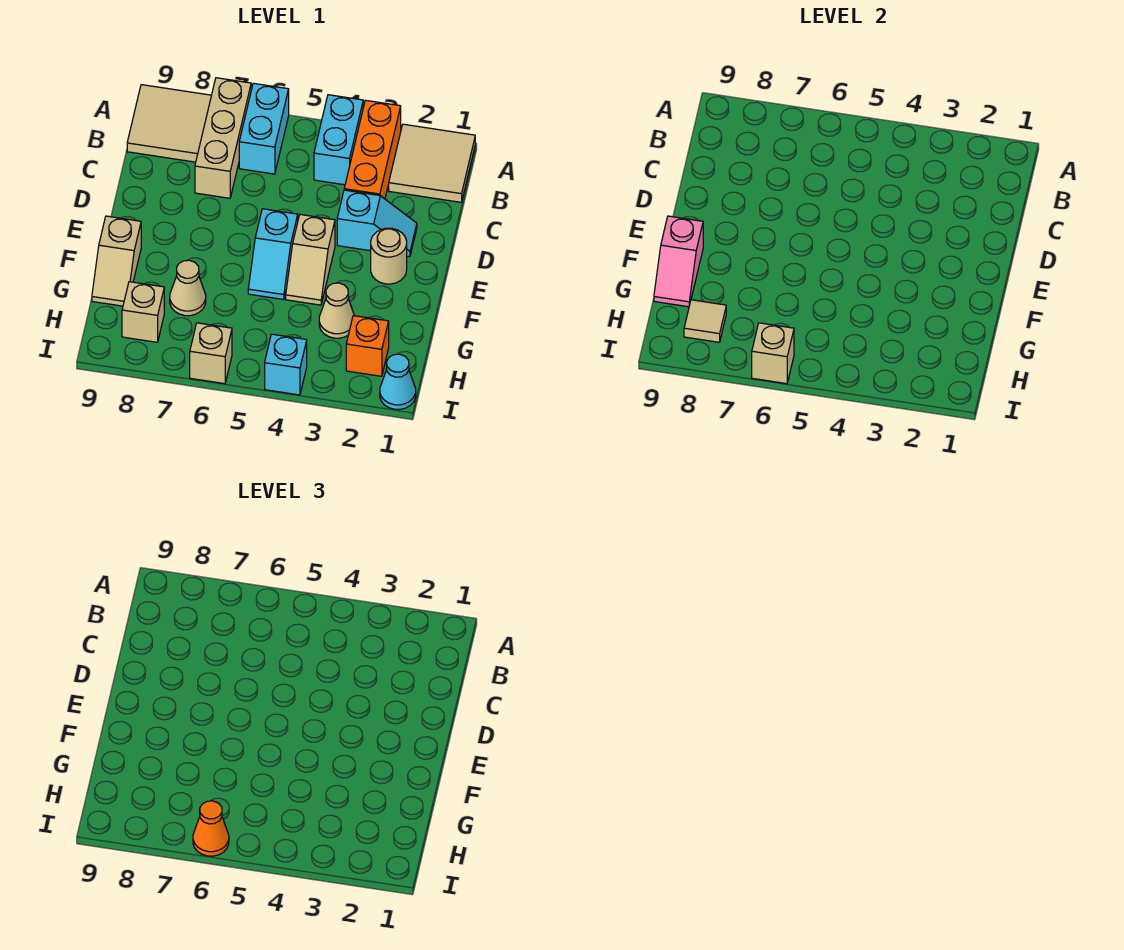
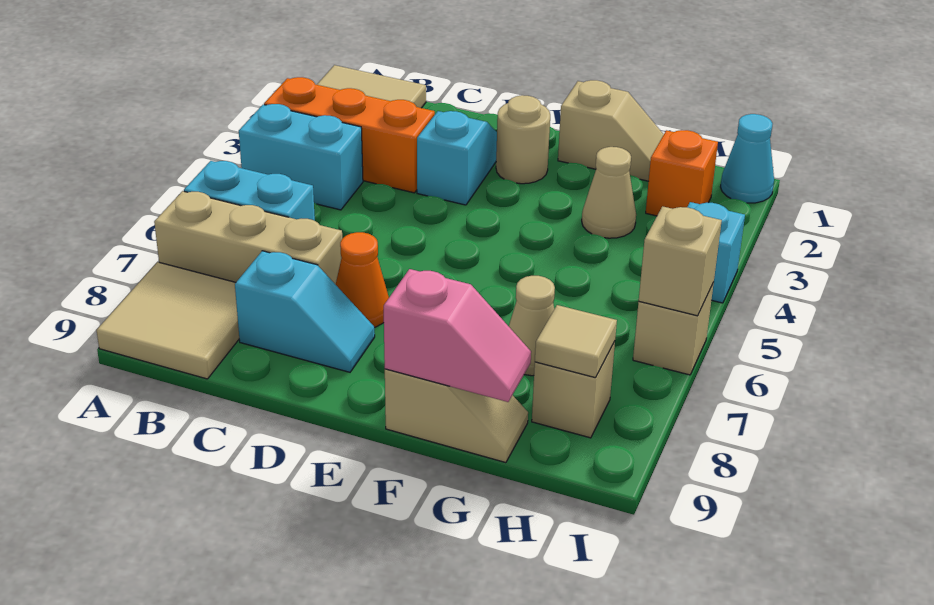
tan slope E4:F4 level 1 top E -> tan slope F1:G1 level 1 top F
cyan slope E5:F5 level 1 top E -> cyan slope C8:D8 level 1 top C
orange cone I6 level 3 -> orange cone D7 level 1

